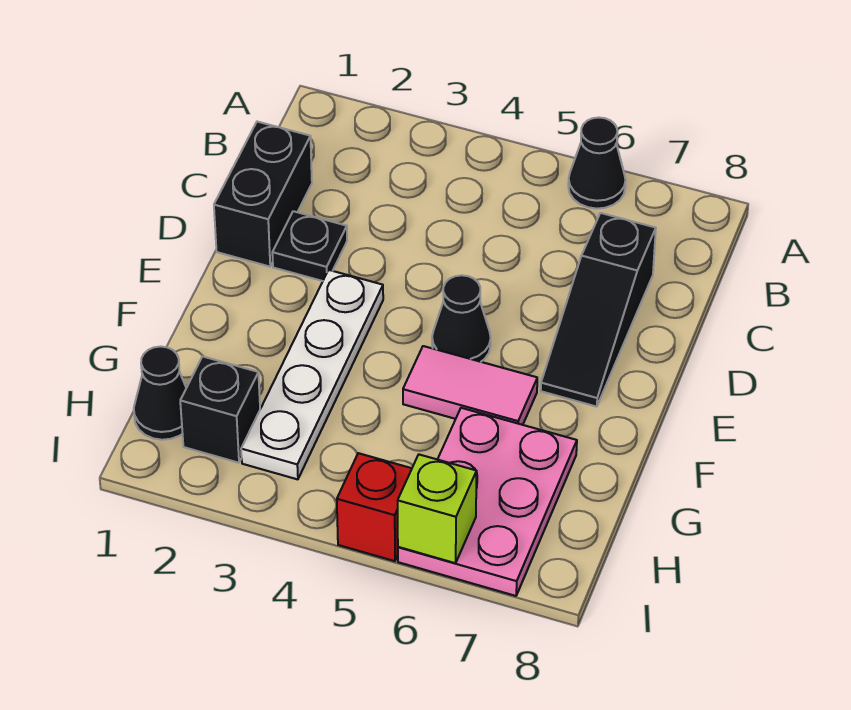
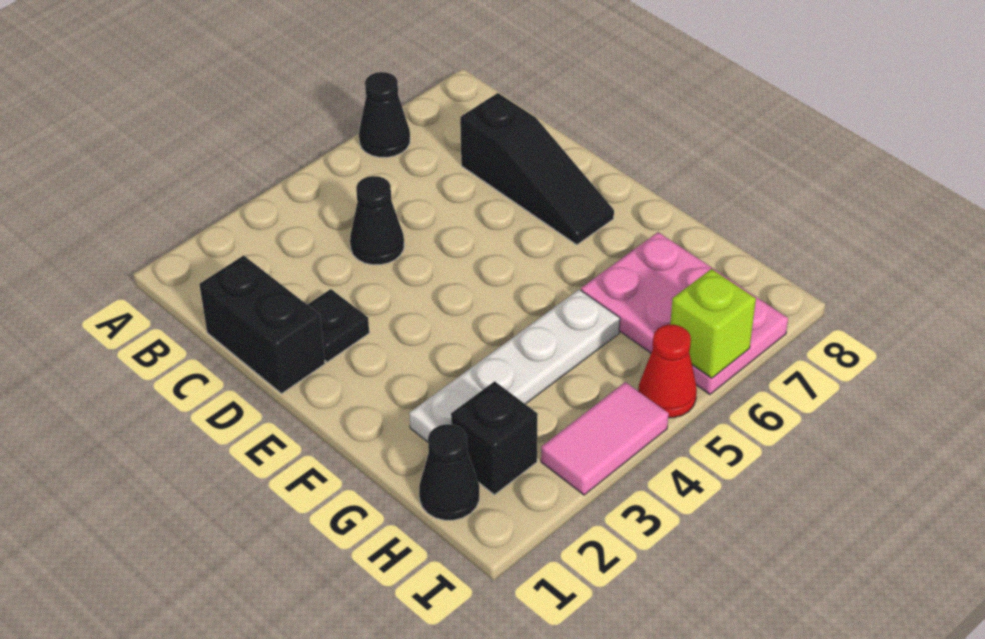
white plate E3:H3 level 1 -> white plate G2:G5 level 1
black cone E5 level 1 -> black cone C4 level 1
pink tile F5:F6 level 1 -> pink tile I3:I4 level 1
red brick I5 level 1 -> red cone I5 level 1

